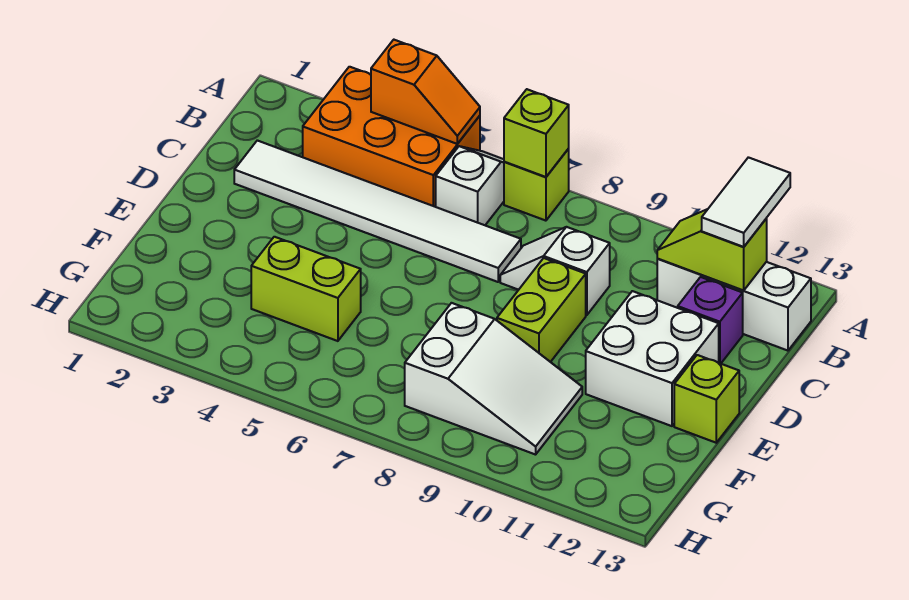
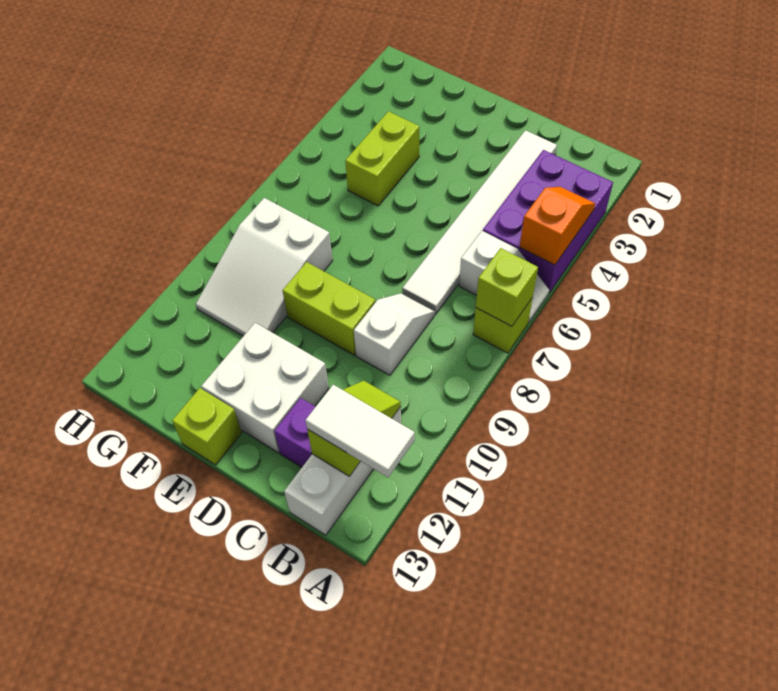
orange brick A3:B5 level 1 -> purple brick A3:B5 level 1
orange slope A4:A5 level 2 top 4 -> orange slope A4:A5 level 2 top 5

